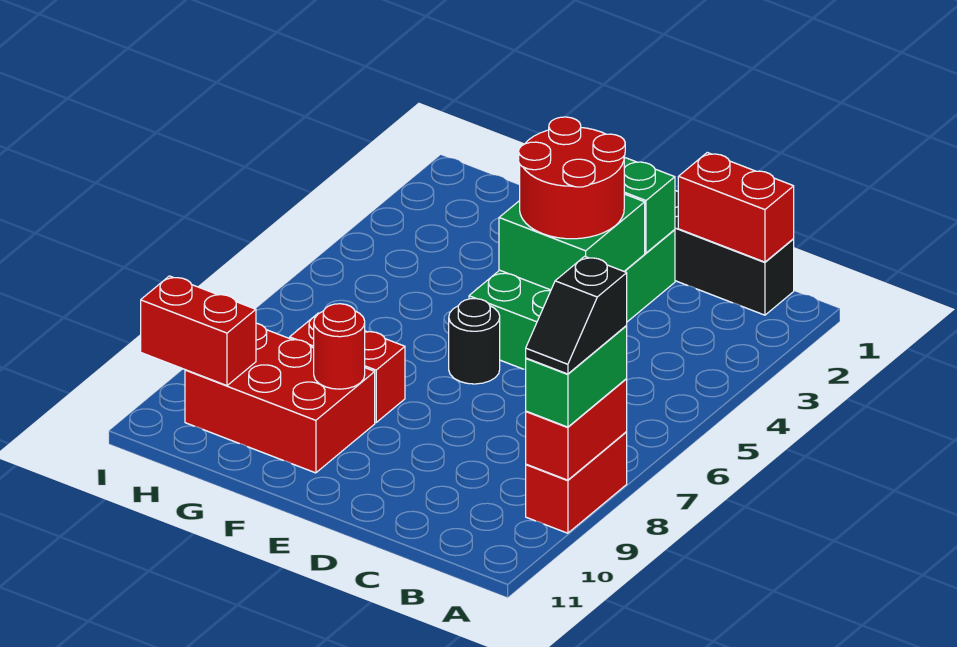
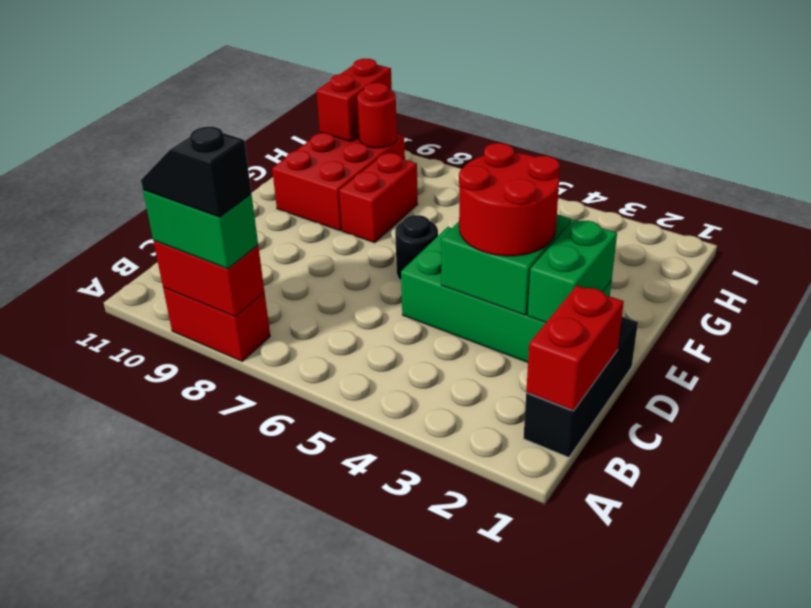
red round brick F9 level 2 -> red round brick H9 level 2

